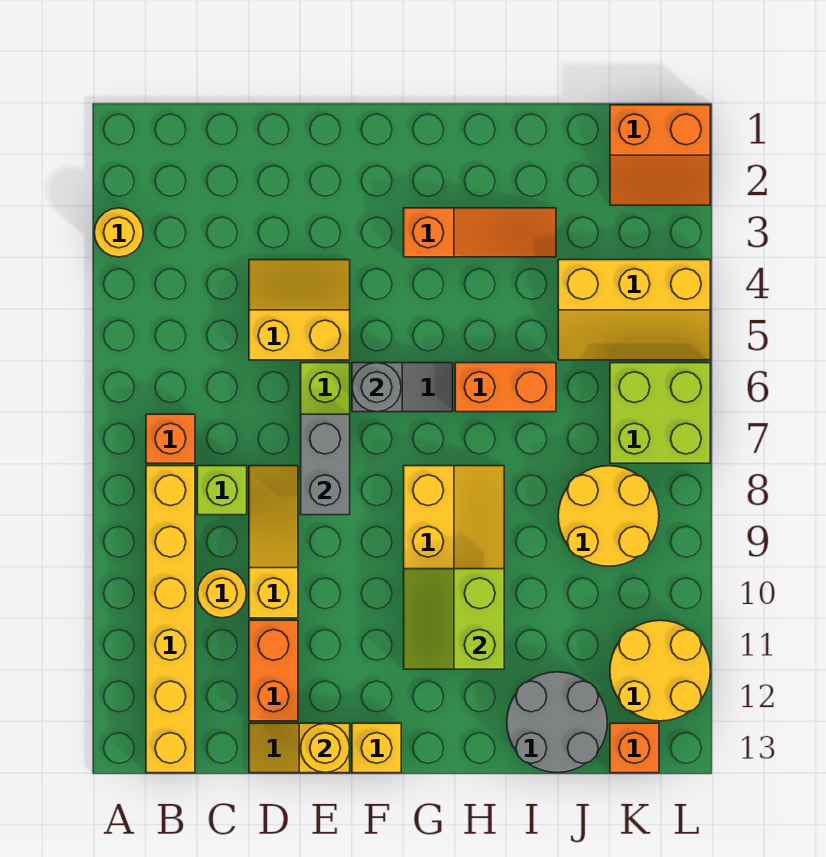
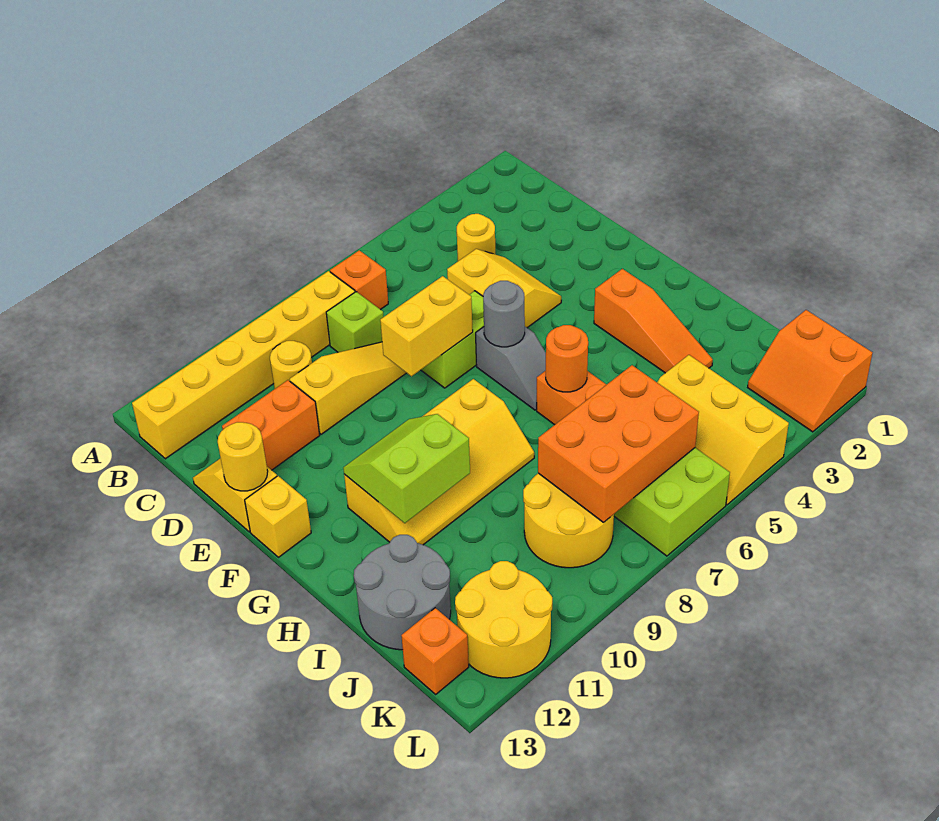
yellow round brick A3 level 1 -> yellow round brick C4 level 1
grey brick E7:E8 level 2 -> yellow brick E7:E8 level 2
none -> orange round brick H6 level 2
none -> orange brick J6:K8 level 2

